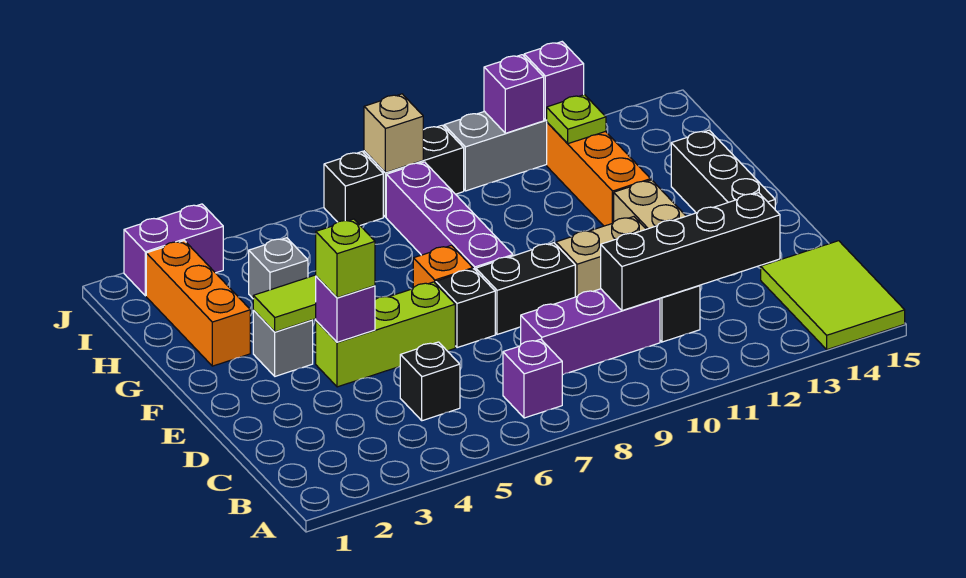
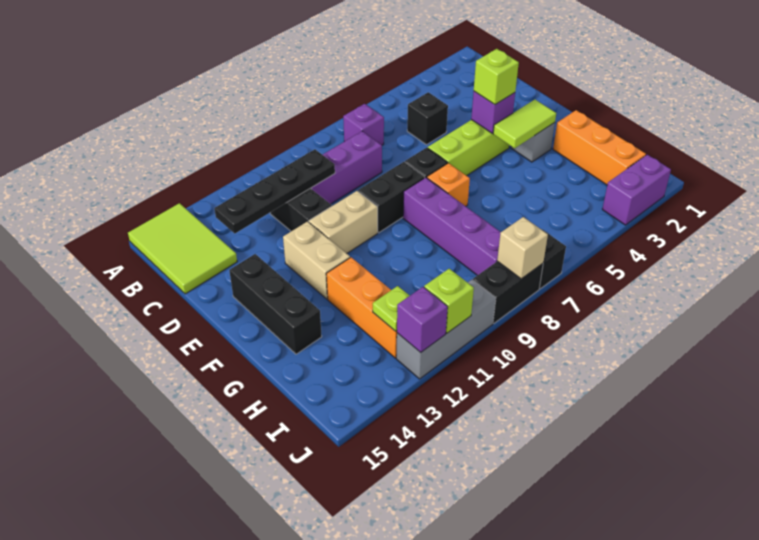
black brick C10:C13 level 2 -> black plate C10:C13 level 2
grey brick H4 level 1 -> none
purple brick J11 level 2 -> lime brick J11 level 2

